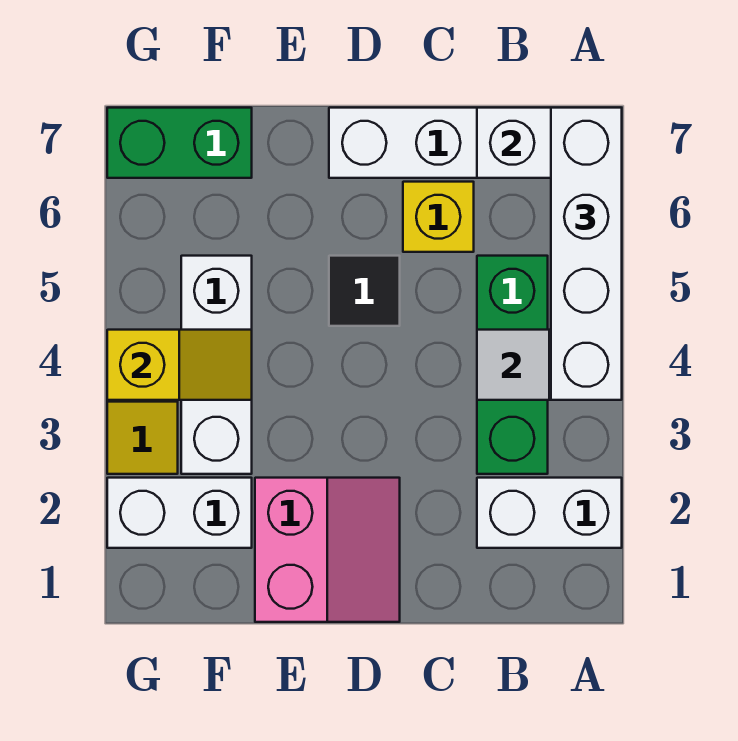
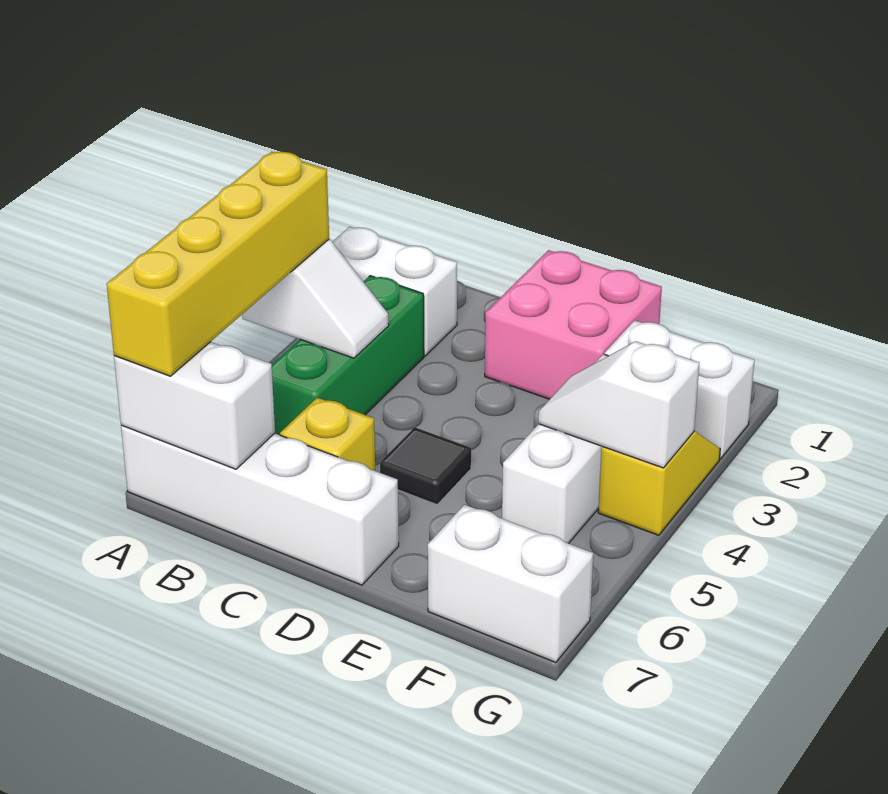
white brick A4:A7 level 3 -> yellow brick A4:A7 level 3
pink slope D1:E2 level 1 top E -> pink brick D1:E2 level 1
yellow slope F4:G4 level 2 top G -> white slope F4:G4 level 2 top G
green brick F7:G7 level 1 -> white brick F7:G7 level 1

